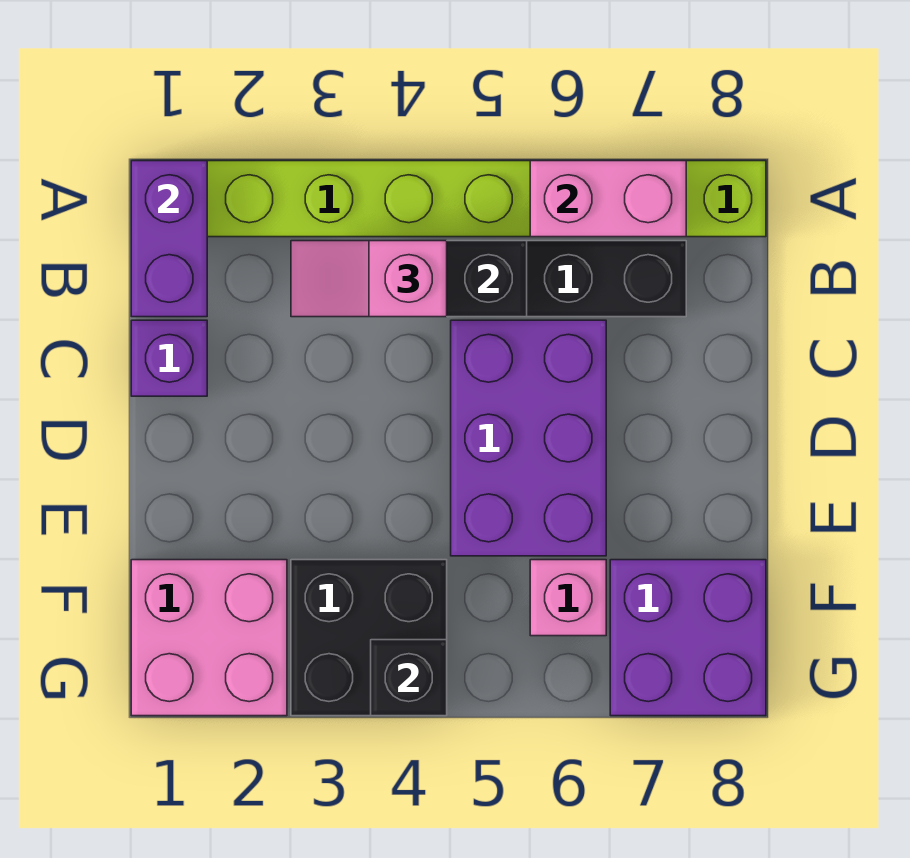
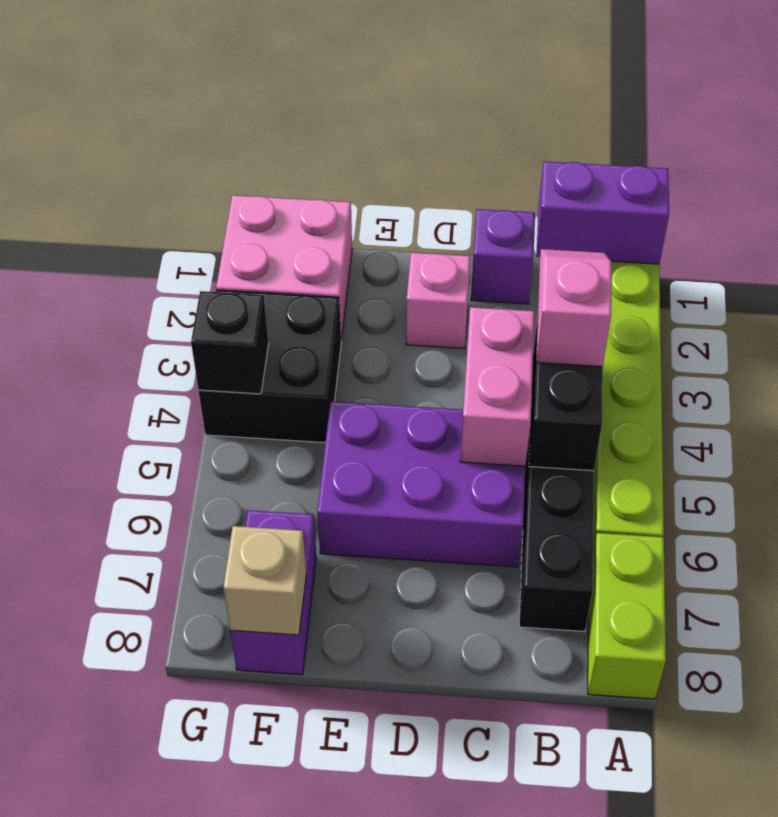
pink brick A6:A7 level 2 -> pink brick C4:C5 level 2
pink brick F6 level 1 -> pink brick D2 level 1
purple brick F7:G8 level 1 -> purple brick F7:F8 level 1
none -> tan brick F8 level 2

